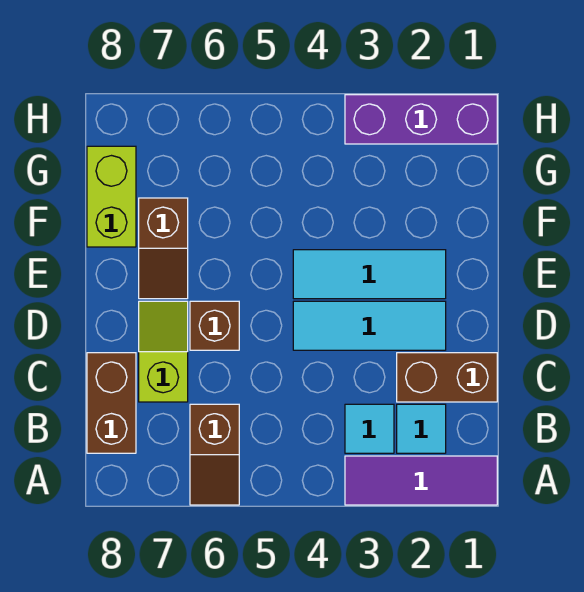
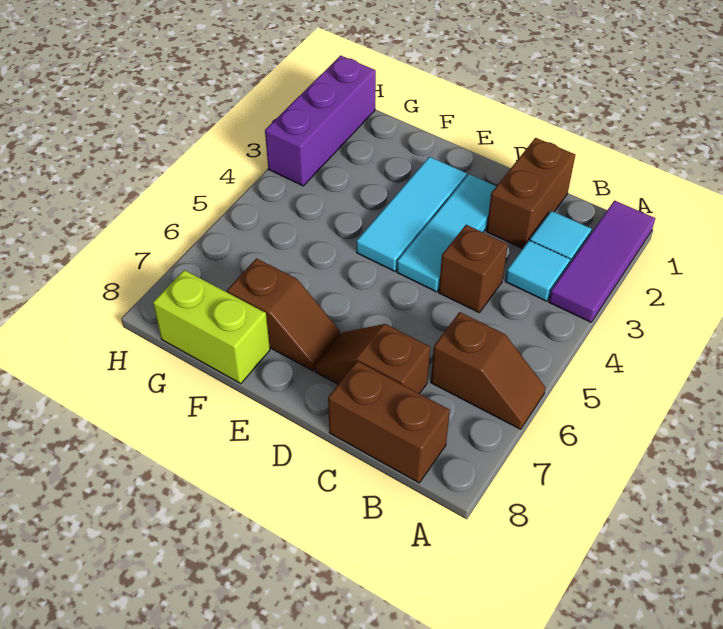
lime slope C7:D7 level 1 top C -> brown slope C7:D7 level 1 top C
brown brick D6 level 1 -> brown brick C4 level 1

